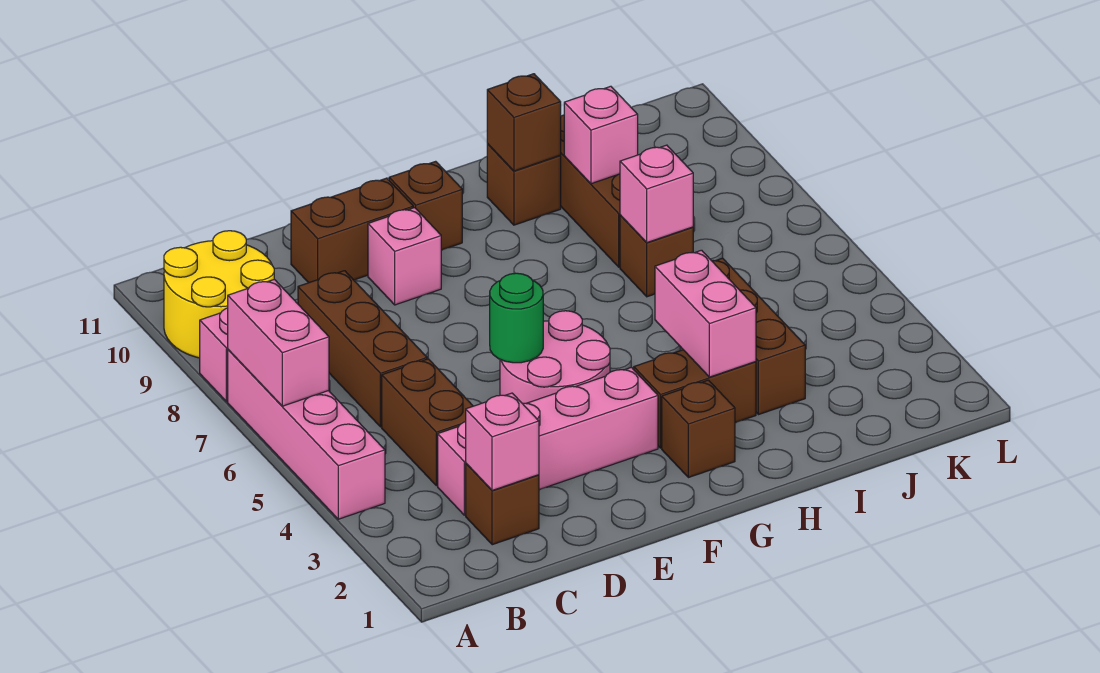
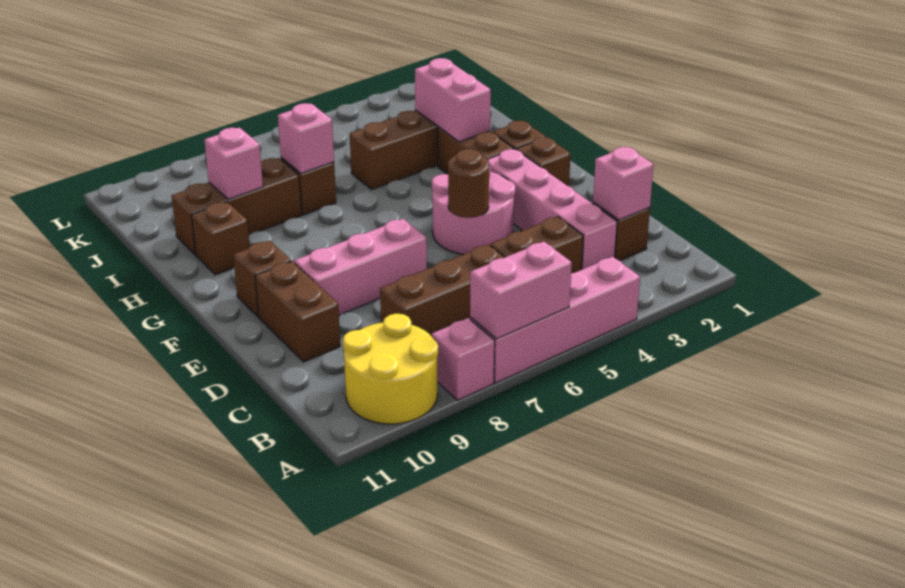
green round brick E5 level 2 -> brown round brick E5 level 2
pink brick E9 level 1 -> pink brick E7:E9 level 1
pink brick H3:H4 level 2 -> pink brick H3:I3 level 2
brown brick H10 level 2 -> brown brick F2 level 1

